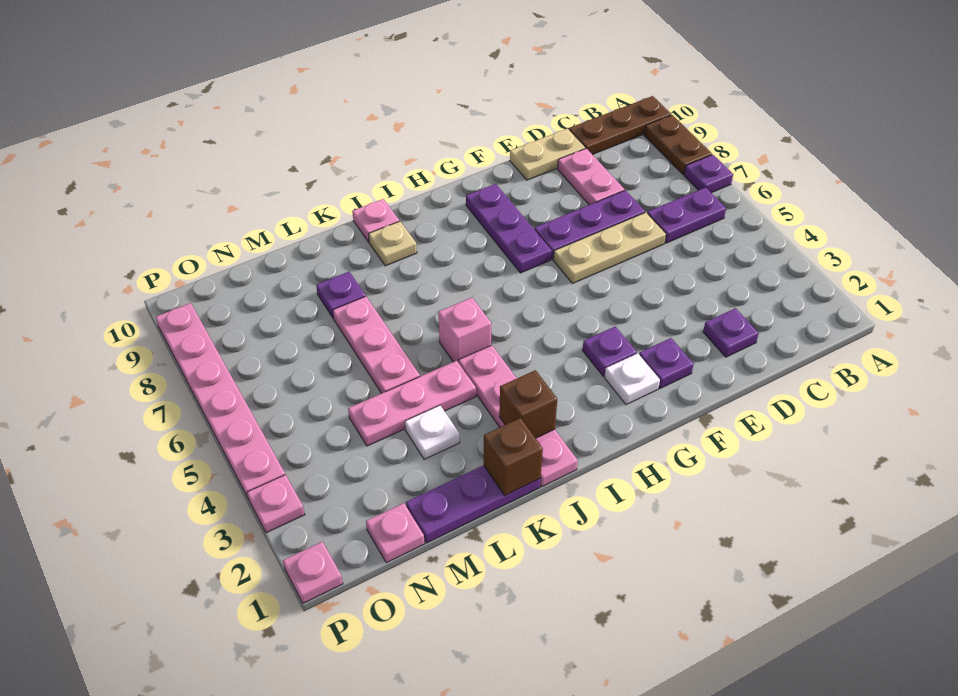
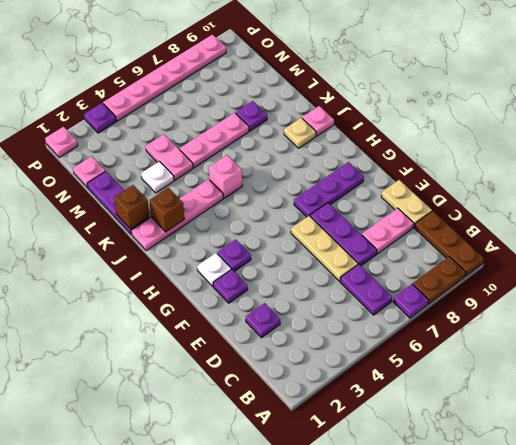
pink plate K4:M4 level 1 -> pink plate L4:M4 level 1
pink plate P3 level 1 -> purple plate P3 level 1

